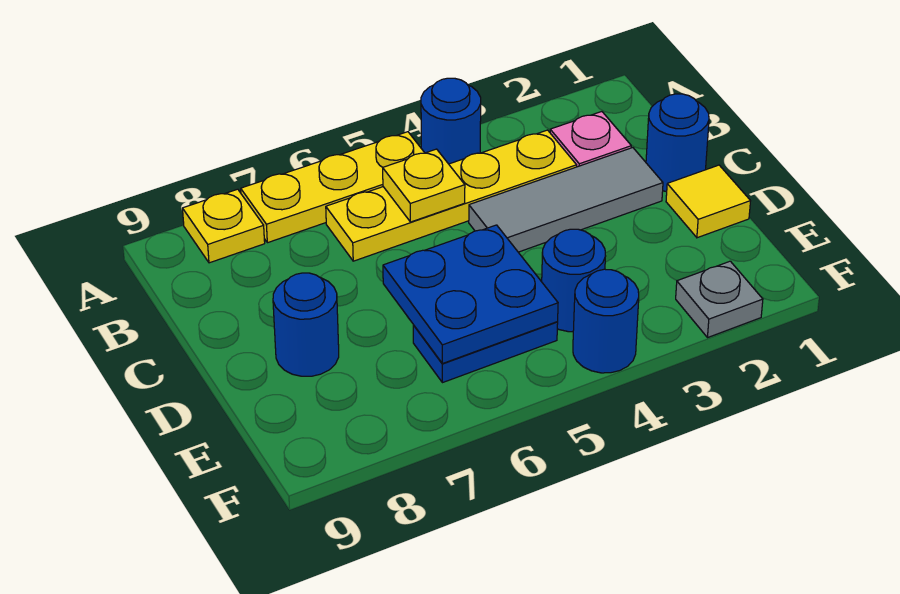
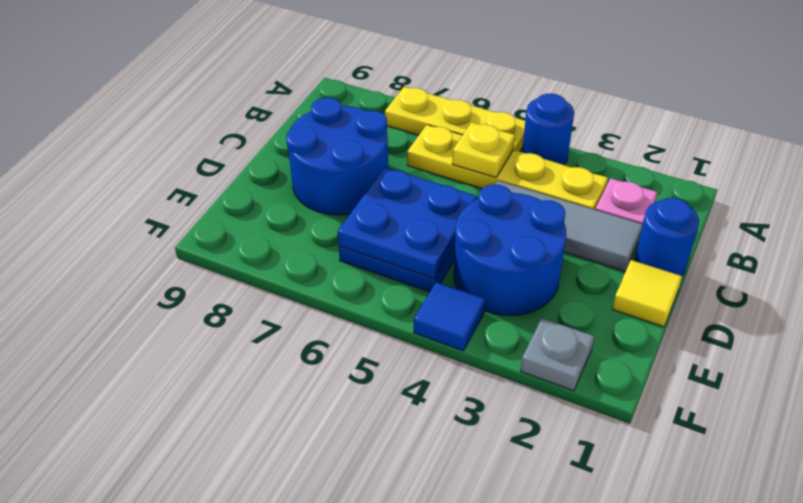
yellow plate A8 level 1 -> none
blue round brick D8 level 1 -> blue round brick C7:D8 level 1
blue round brick E4 level 1 -> blue round brick D3:E4 level 1
blue round brick F4 level 1 -> blue tile F4 level 1

